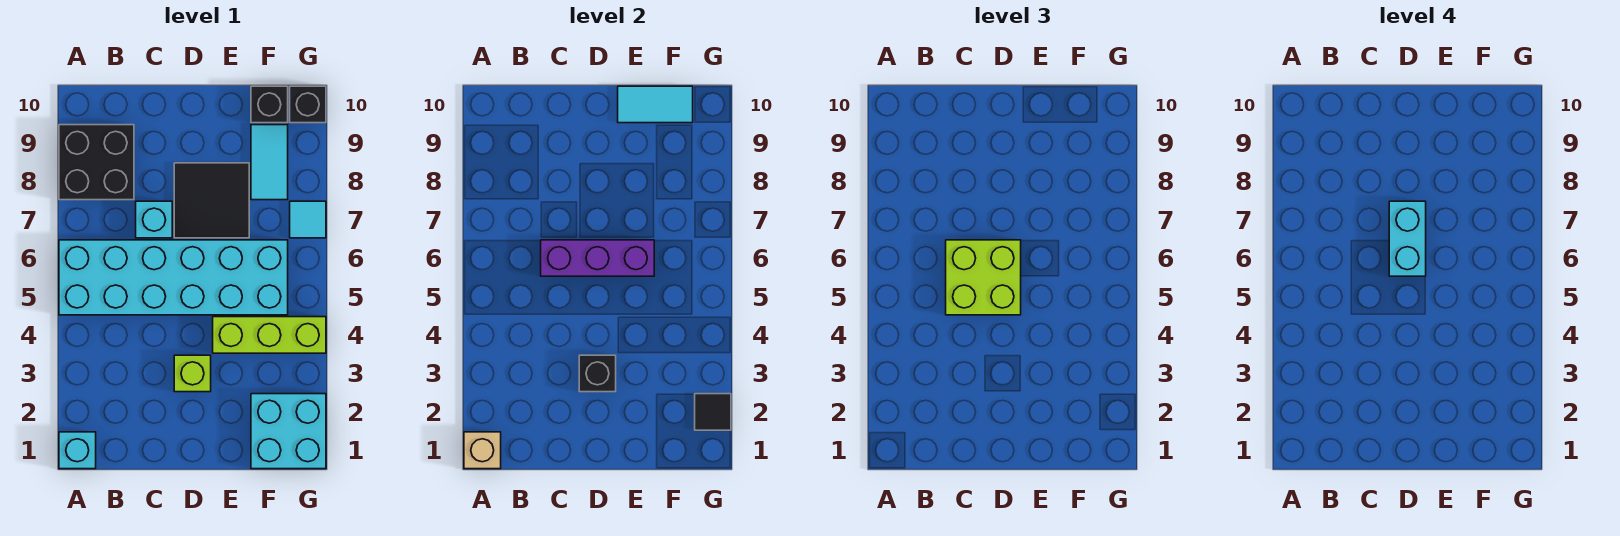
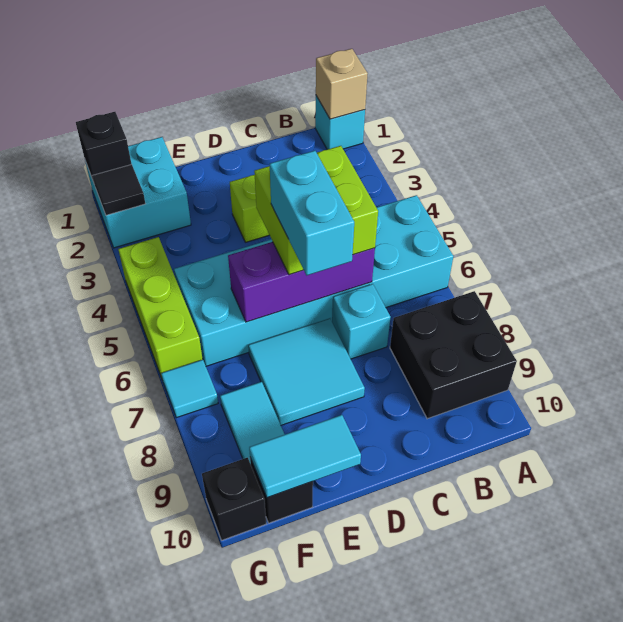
black brick D3 level 2 -> black brick G1 level 2
black tile D7:E8 level 1 -> cyan tile D7:E8 level 1
lime brick E4:G4 level 1 -> lime brick G4:G6 level 1

